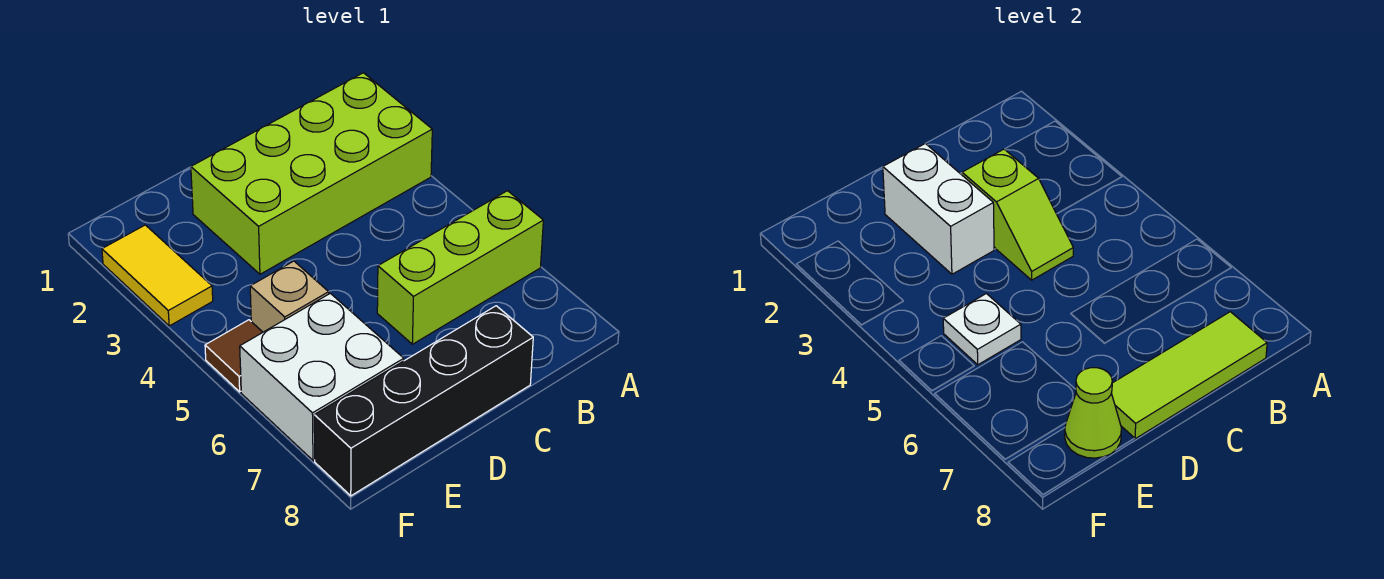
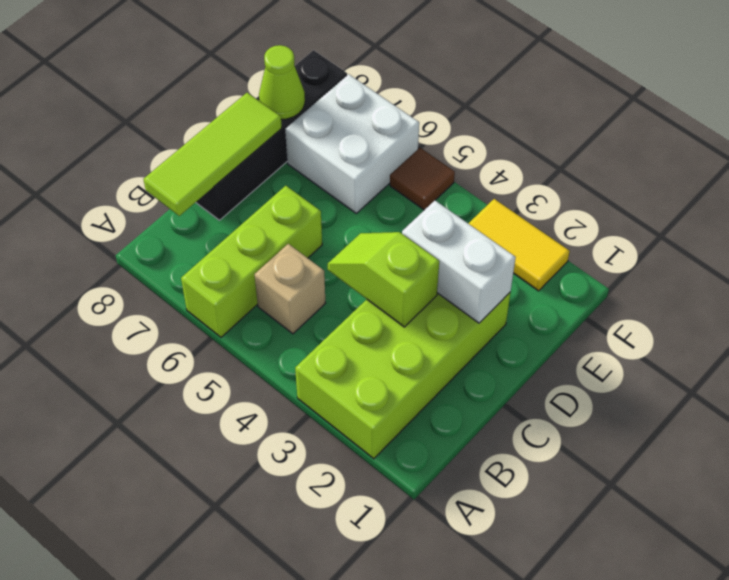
tan brick E5 level 1 -> tan brick B5 level 1
white plate E5 level 2 -> none

